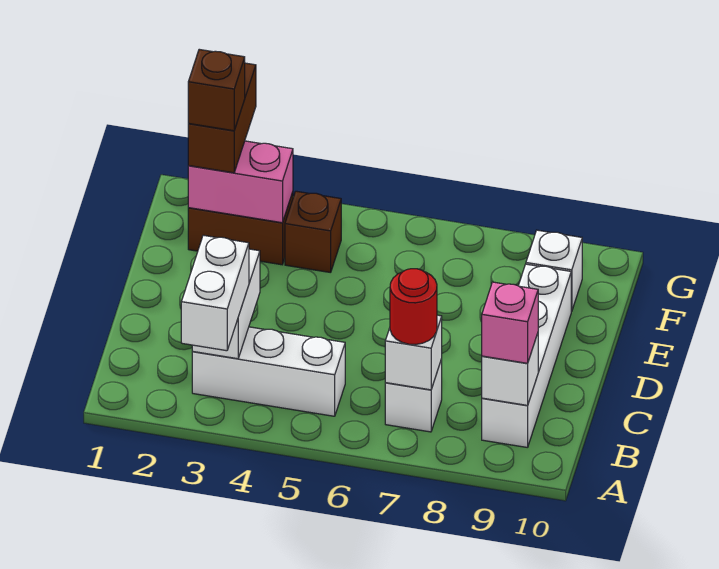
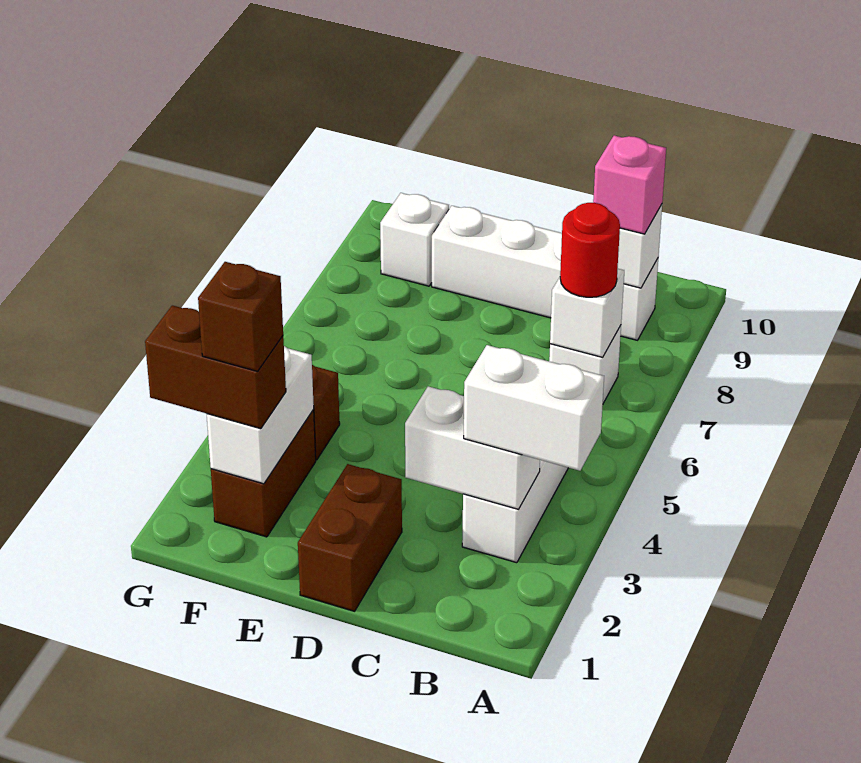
none -> brown brick D1:D2 level 1
pink brick F2:F3 level 2 -> white brick F2:F3 level 2

